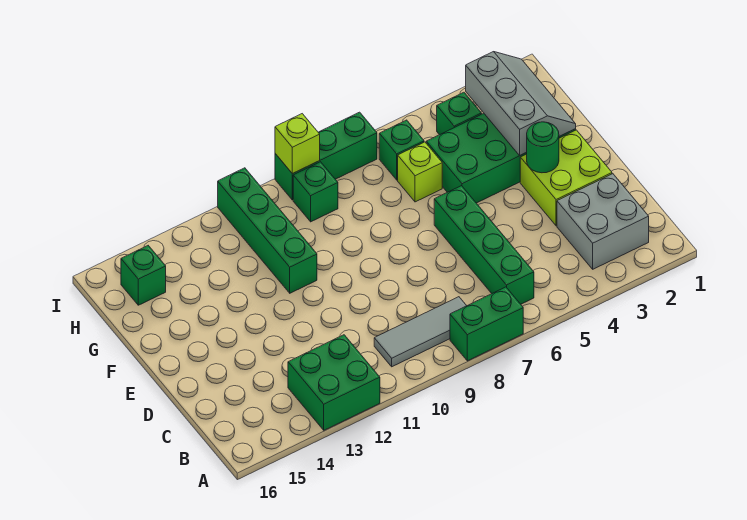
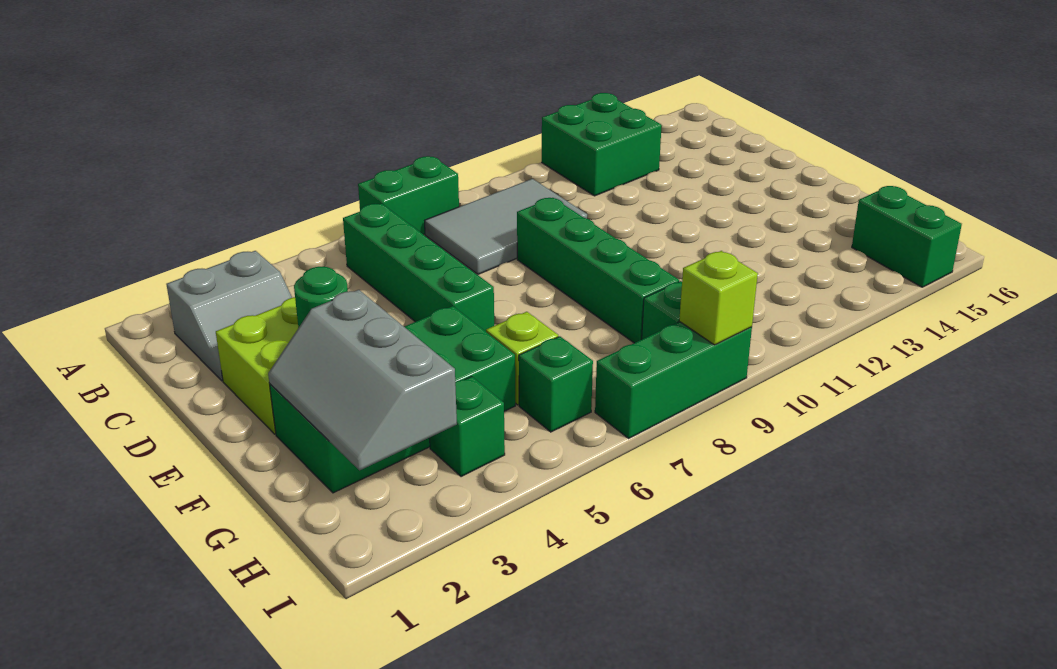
grey brick B2:C3 level 1 -> grey slope B2:C3 level 1 top B
grey tile B8:B10 level 1 -> grey tile B8:C10 level 1
green brick F11:I11 level 1 -> green brick D9:G9 level 1
green brick H15 level 1 -> green brick H15:I15 level 1

